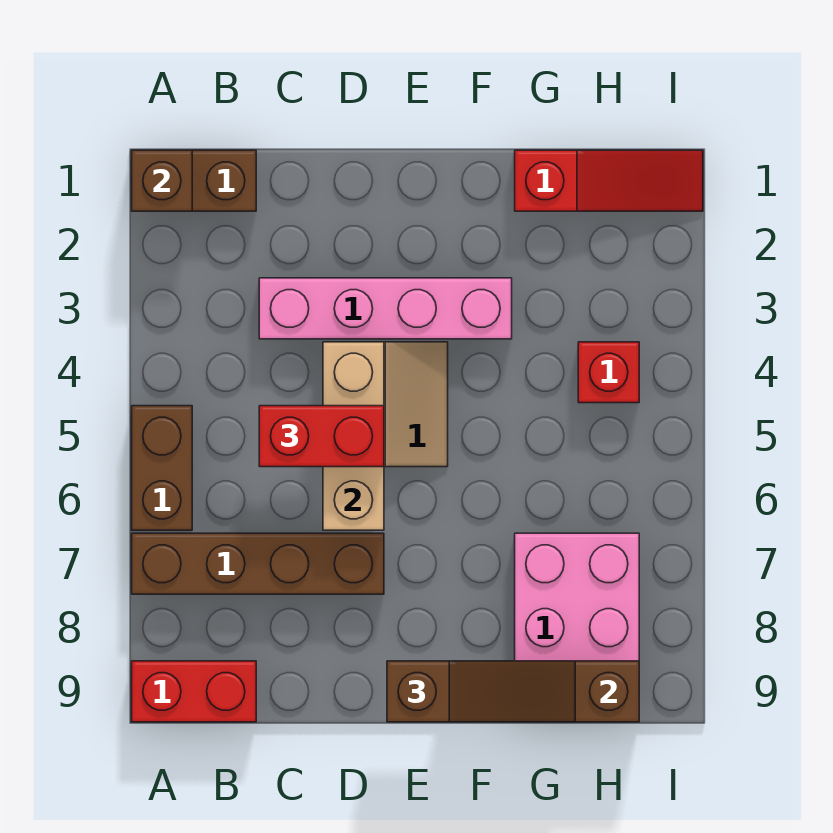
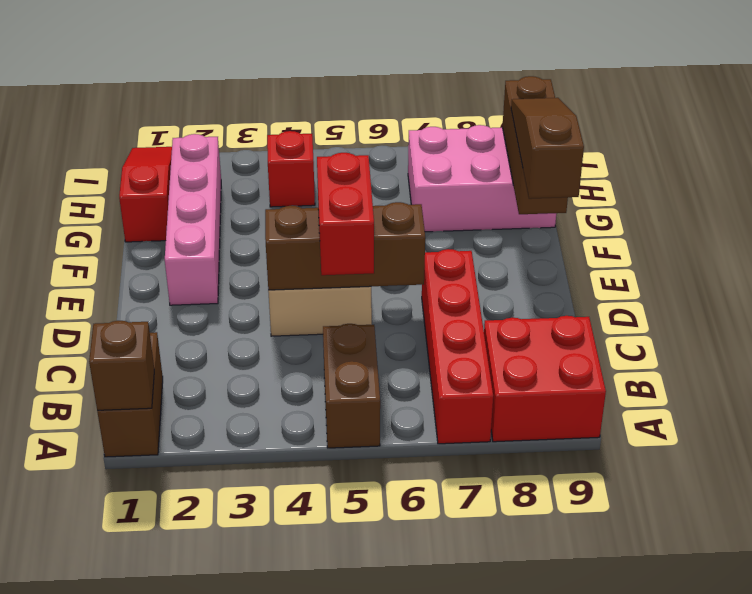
brown brick A5:A6 level 1 -> brown brick A5:B5 level 1
brown brick A7:D7 level 1 -> red brick A7:D7 level 1
red brick A9:B9 level 1 -> red brick A8:B9 level 1
pink brick C3:F3 level 1 -> pink brick E2:H2 level 1
tan brick D4:D6 level 2 -> brown brick D4:D6 level 2

